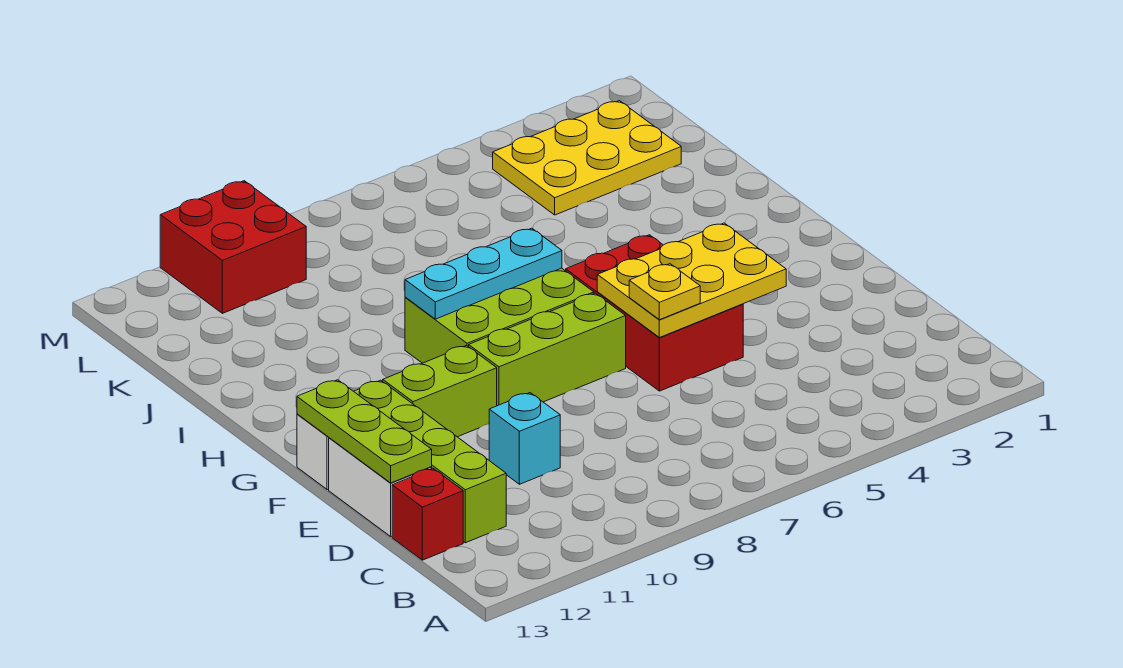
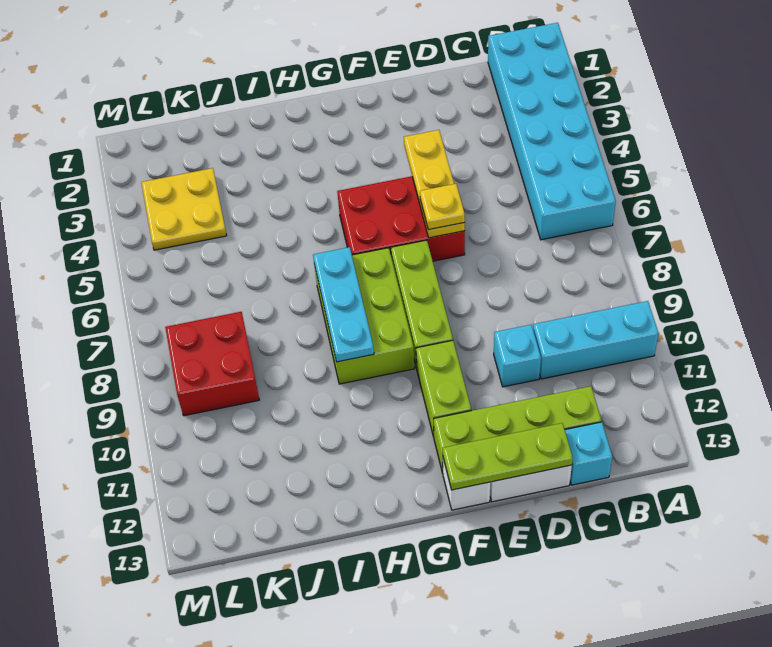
none -> cyan brick A1:B6 level 1
none -> cyan brick A10:C10 level 1
red brick C13 level 1 -> cyan brick C13 level 1
yellow plate E4:F6 level 2 -> yellow plate E4:E6 level 2
yellow plate K2:L4 level 1 -> yellow plate K3:L4 level 1
red brick L10:M11 level 1 -> red brick K8:L9 level 1

